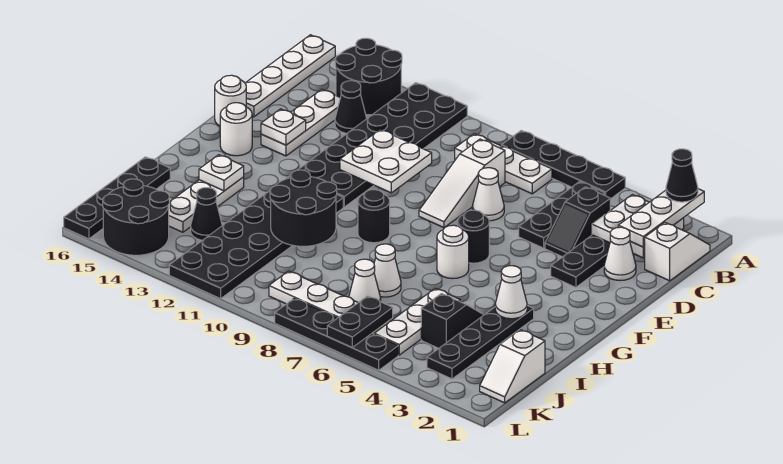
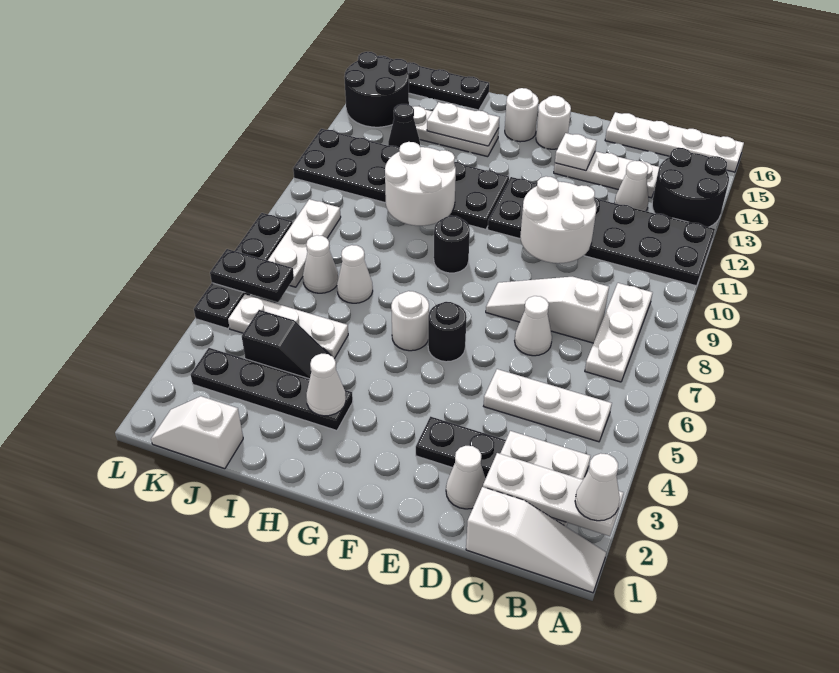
black cone A2 level 4 -> white cone A2 level 4
black plate A5:A8 level 1 -> none
white slope B1:C1 level 1 top C -> white slope A1:C1 level 1 top C
black plate B5:D5 level 1 -> white plate B5:D5 level 1
black slope C4:D4 level 1 top C -> none
black cone C13 level 1 -> white cone C13 level 1
white plate D10:E11 level 2 -> white round brick D10:E11 level 2
white round brick E16 level 1 -> white round brick G15 level 1
black round brick H10:I11 level 2 -> white round brick H10:I11 level 2
white plate H14 level 2 -> white plate H14:I14 level 2

